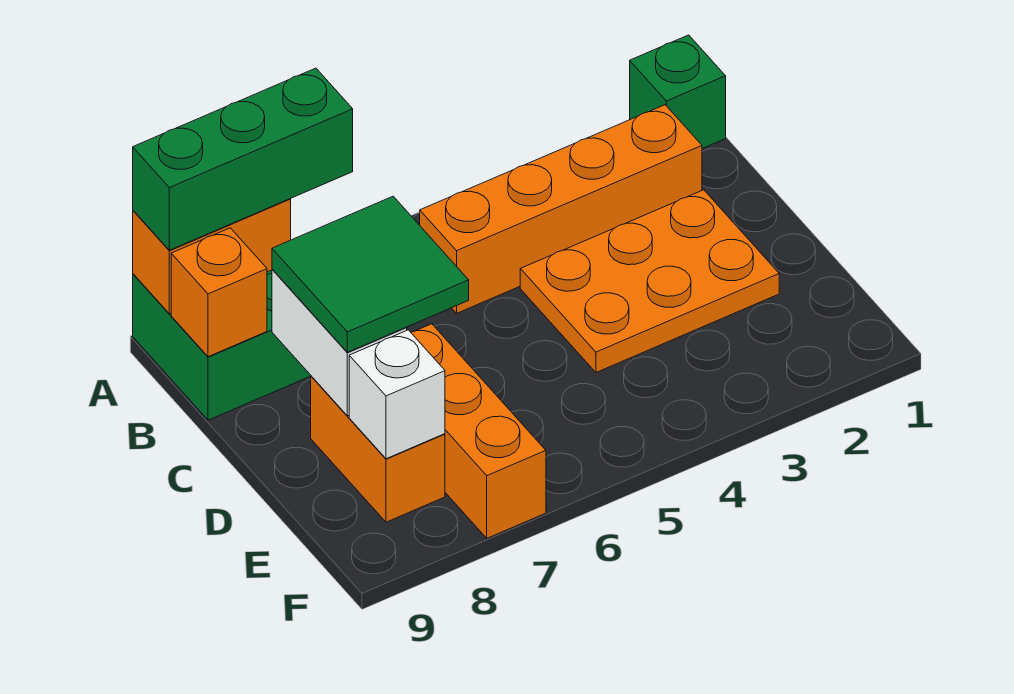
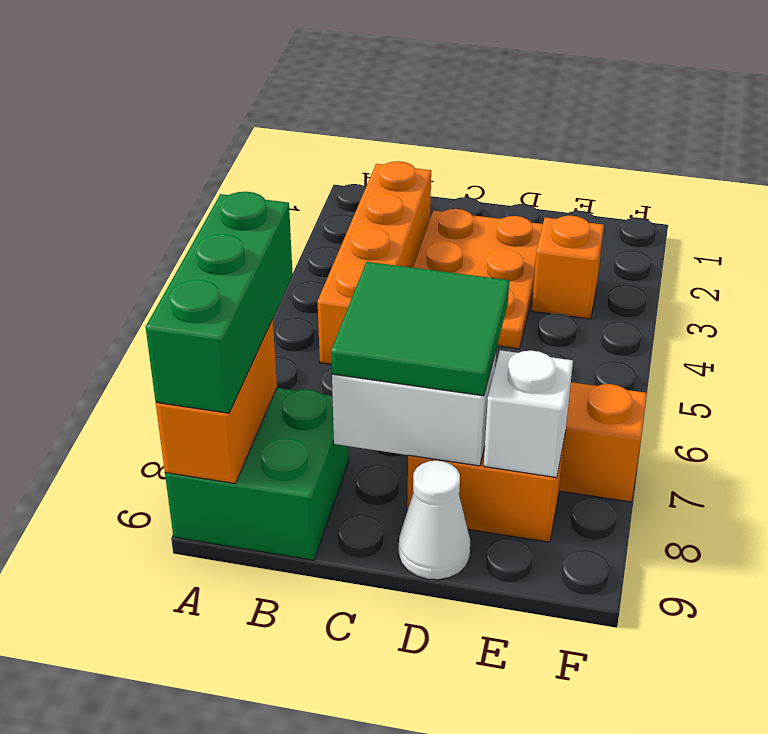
green brick A1 level 1 -> none
orange brick B9 level 2 -> orange brick E3 level 1
none -> white cone D9 level 1

